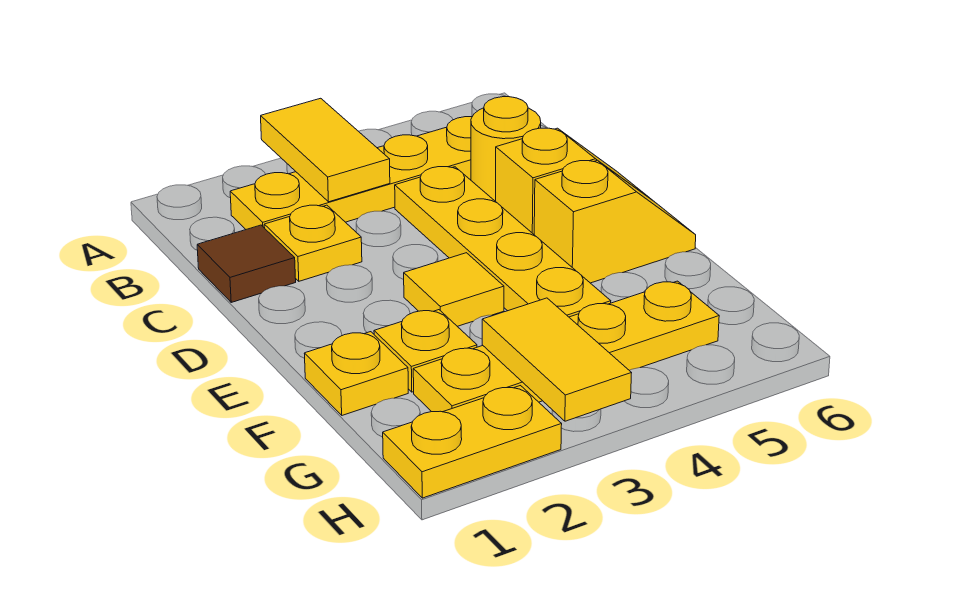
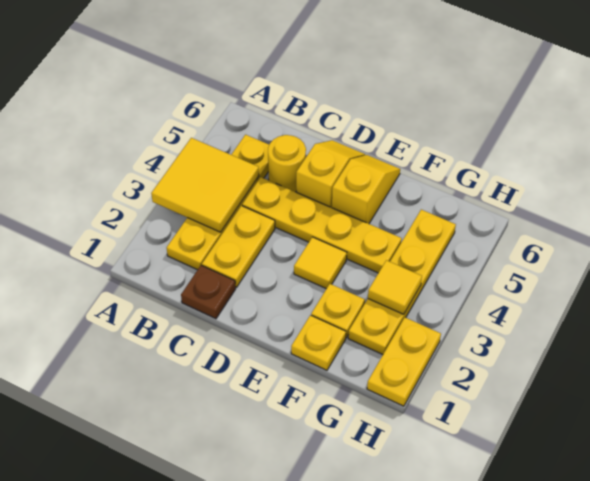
yellow tile A3:B3 level 2 -> yellow tile A3:B4 level 2
brown tile C1 level 1 -> brown plate C1 level 1
yellow plate C2 level 1 -> yellow plate C2:C3 level 1
yellow tile G3:H3 level 2 -> yellow tile G3 level 2

